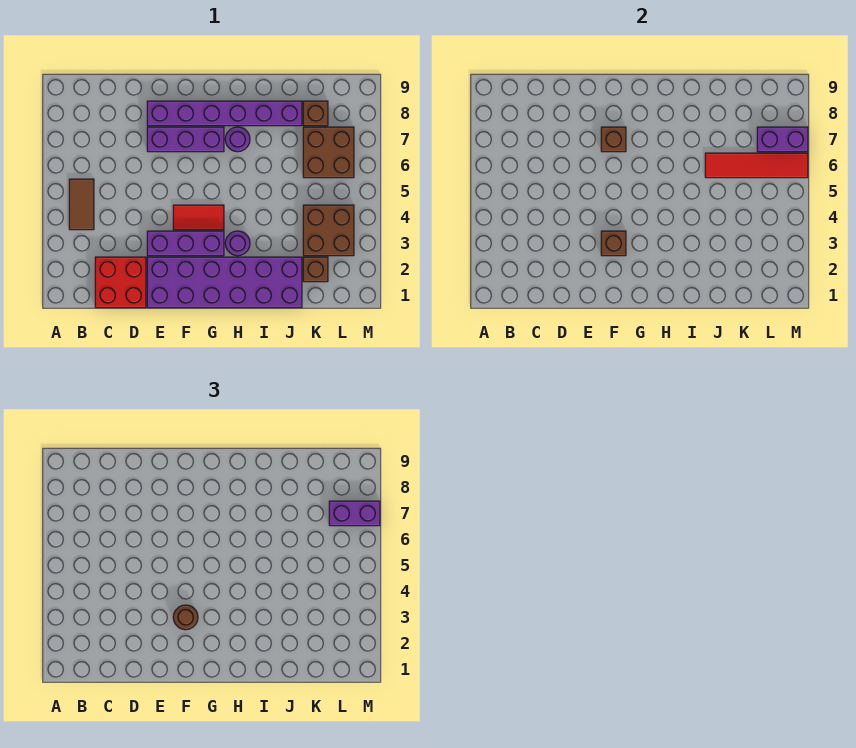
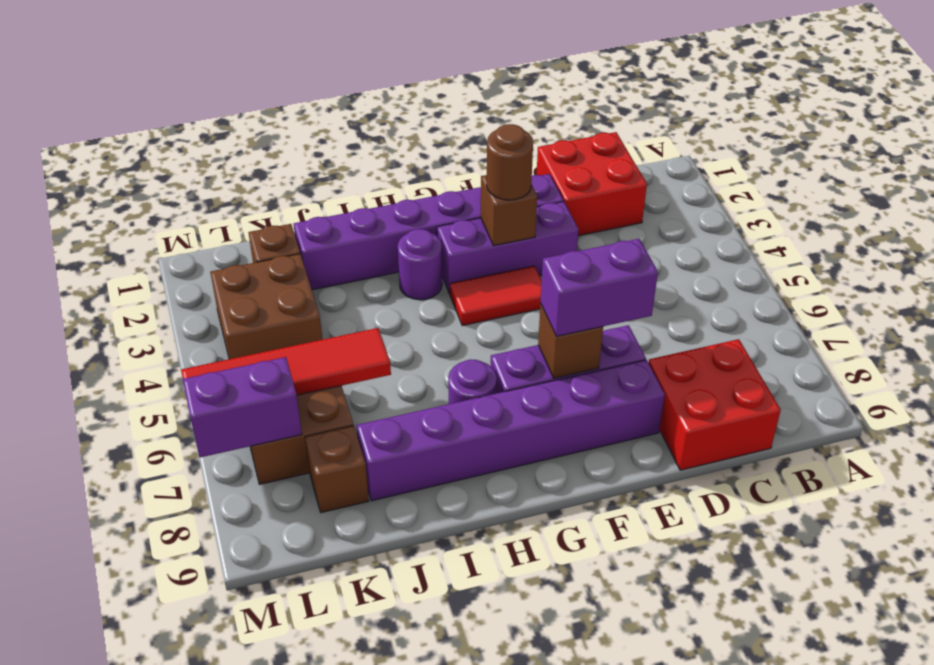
brown tile B4:B5 level 1 -> none
none -> red brick C8:D9 level 1
purple brick E1:J2 level 1 -> purple brick E2:J2 level 1
purple brick L7:M7 level 3 -> purple brick E7:F7 level 3

